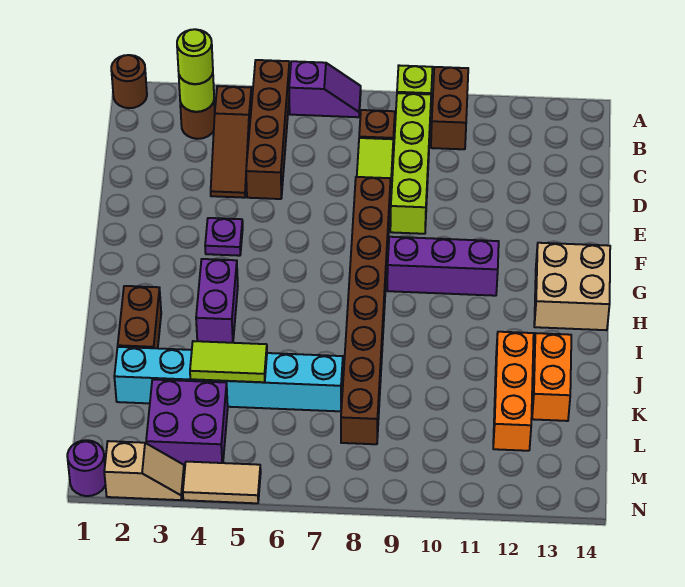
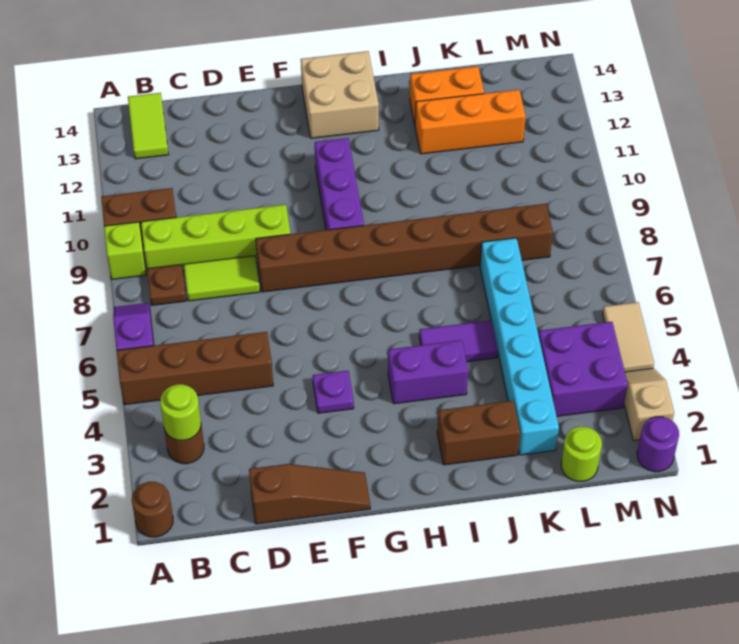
lime round brick B3 level 3 -> lime round brick L1 level 1
brown slope B4:D4 level 1 top B -> brown slope D1:F1 level 1 top D
none -> purple tile I5:J5 level 1
lime tile K4:K5 level 2 -> lime tile B13:B14 level 1

